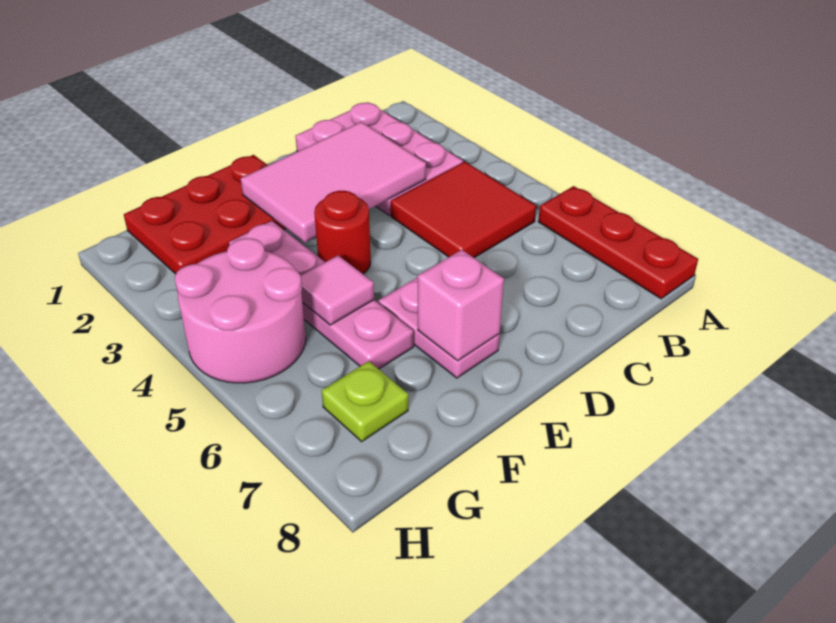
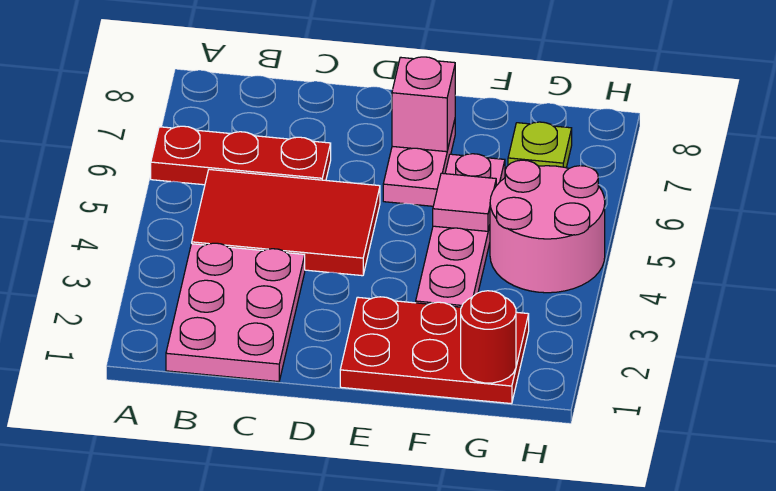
red plate A6:A8 level 1 -> red plate A6:C6 level 1
red tile B4:C5 level 1 -> red tile B4:D5 level 1
pink tile C2:E3 level 2 -> none
red round brick E4 level 1 -> red round brick G1 level 2

